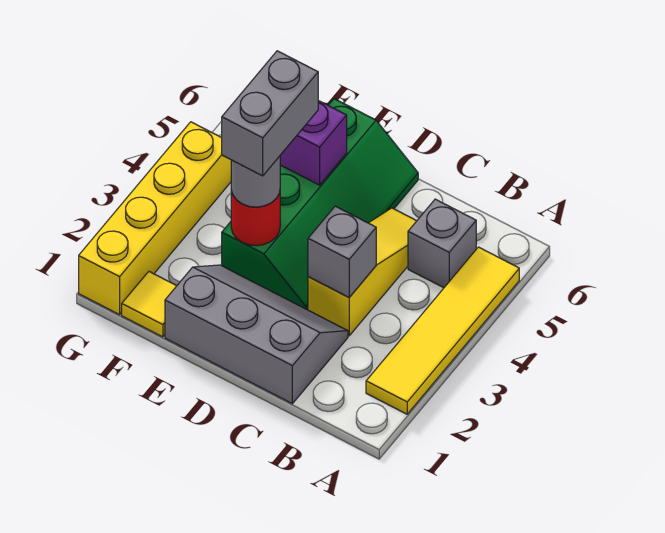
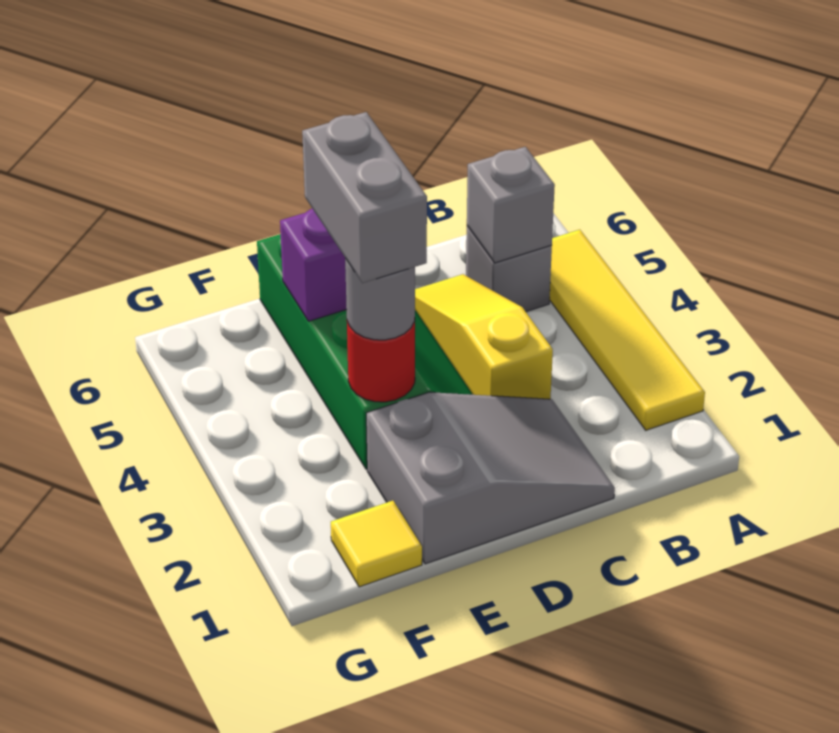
grey slope C1:E2 level 1 top 1 -> grey slope C1:E2 level 1 top E
grey brick C3 level 2 -> grey brick B5 level 2
yellow brick G1:G4 level 1 -> none

